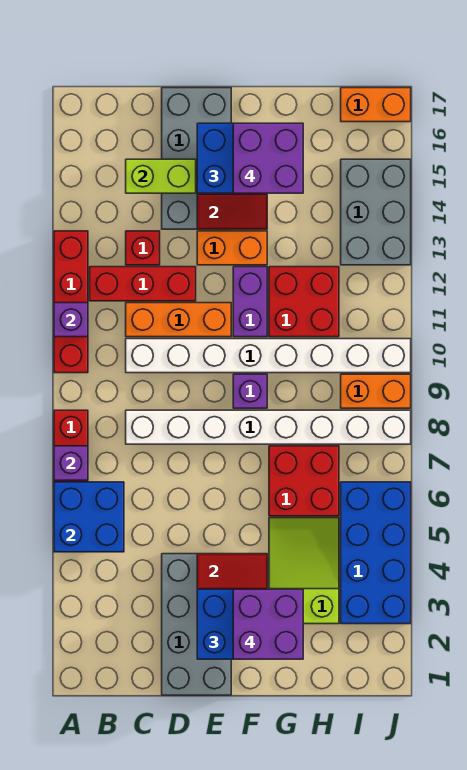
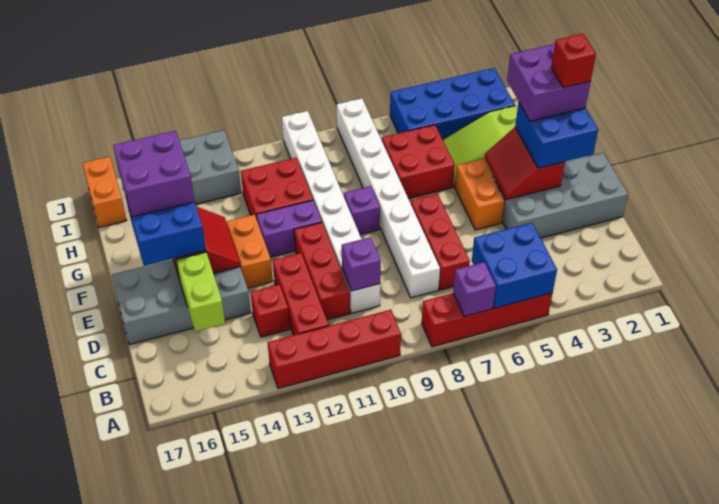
purple brick A11 level 2 -> purple brick C10 level 2
none -> red brick C7:E7 level 1
orange brick C11:E11 level 1 -> red brick C11:E11 level 1
none -> red brick F2 level 5
orange brick I9:J9 level 1 -> orange brick E5:F5 level 1

